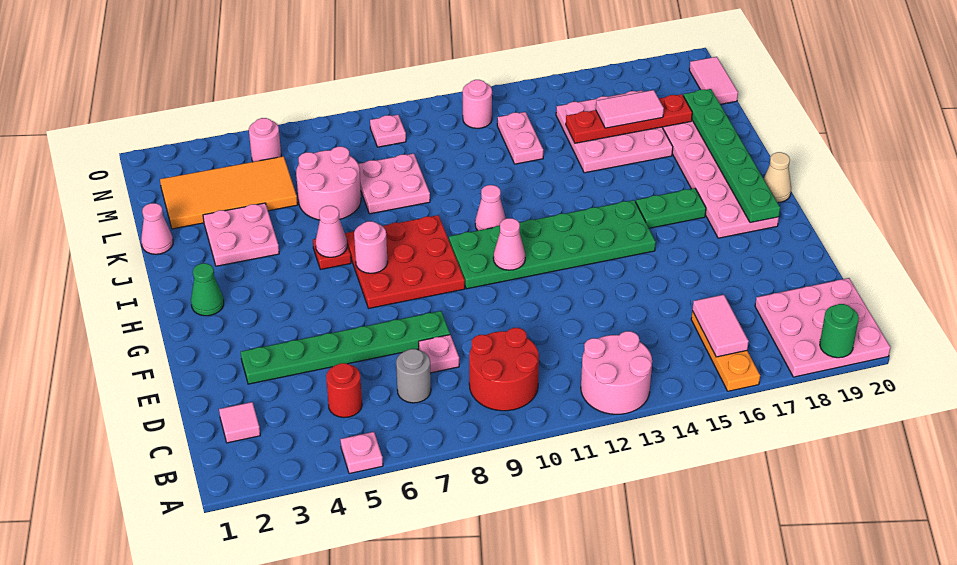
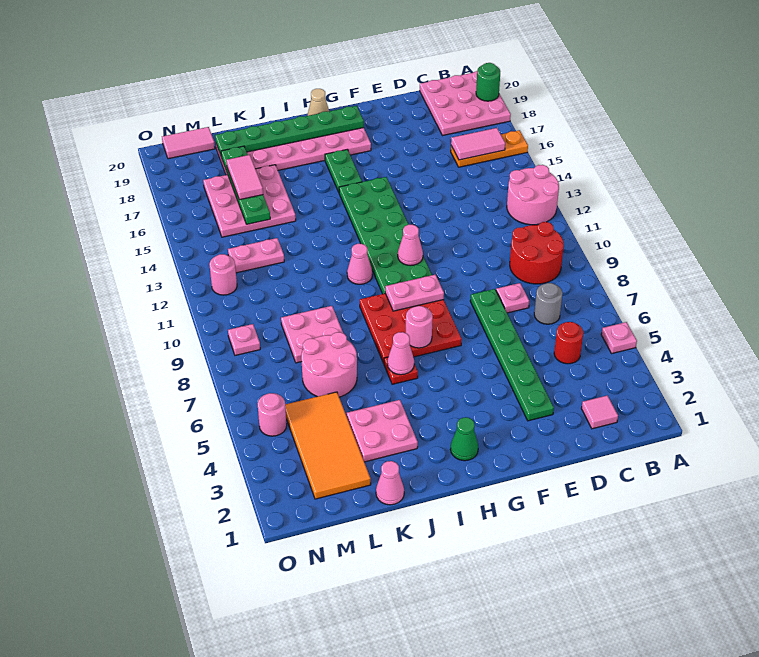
none -> pink plate G9:H9 level 2
red plate L15:L18 level 2 -> green plate L15:L18 level 2

